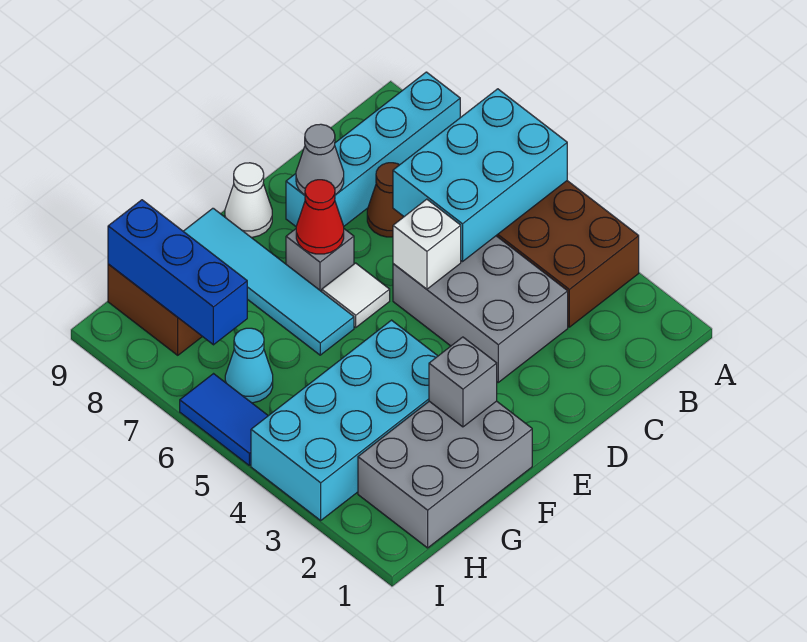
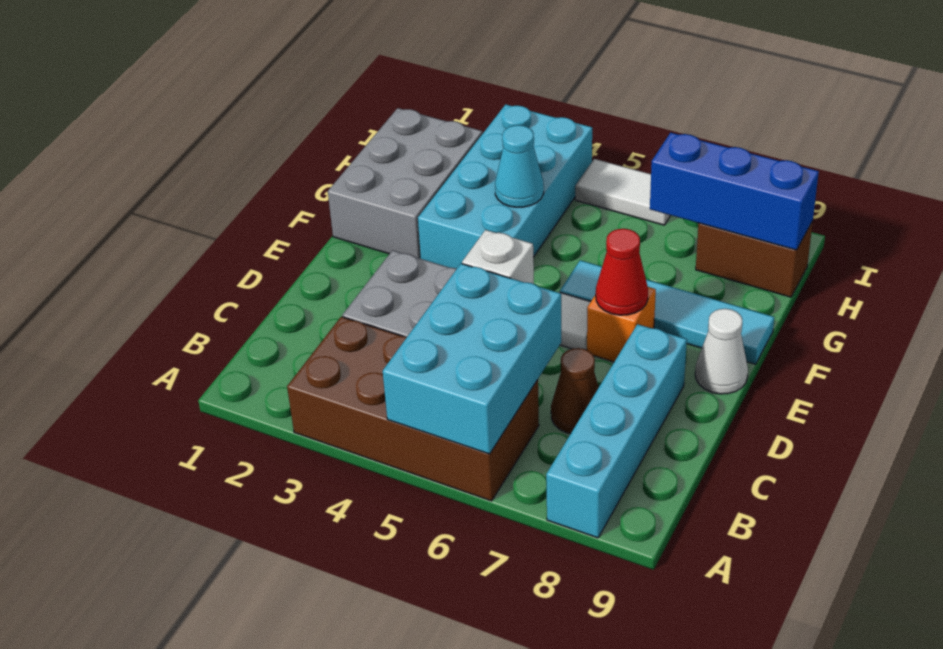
grey cone D8 level 2 -> none
grey brick E7 level 1 -> orange brick E7 level 1
grey brick F2 level 2 -> none
cyan cone H6 level 1 -> cyan cone G4 level 2
blue tile I5:I6 level 1 -> white tile I5:I6 level 1

